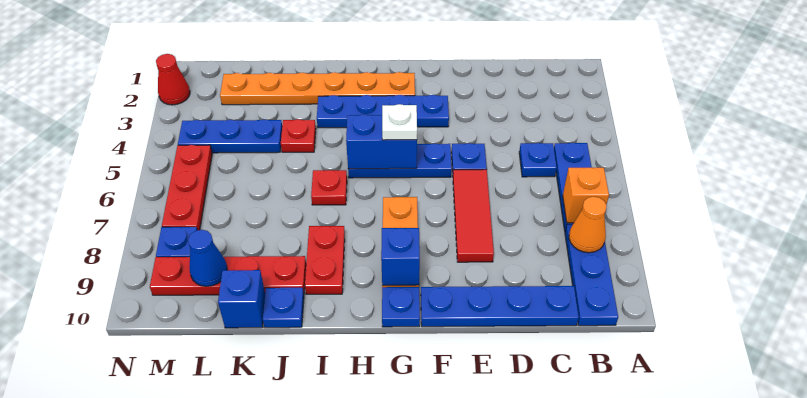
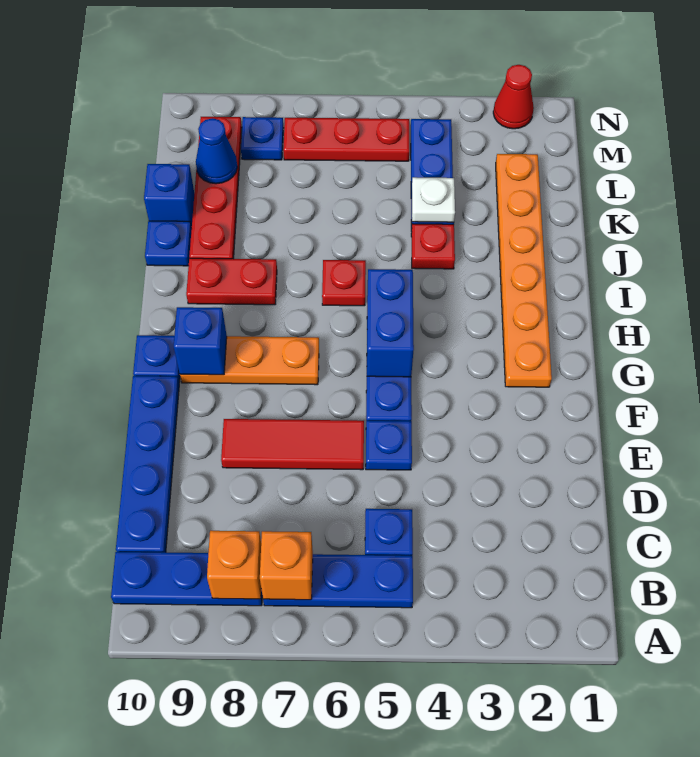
orange cone B8 level 2 -> orange brick B8 level 2
blue plate F3:I3 level 1 -> none
white plate G5 level 3 -> white plate K4 level 2

